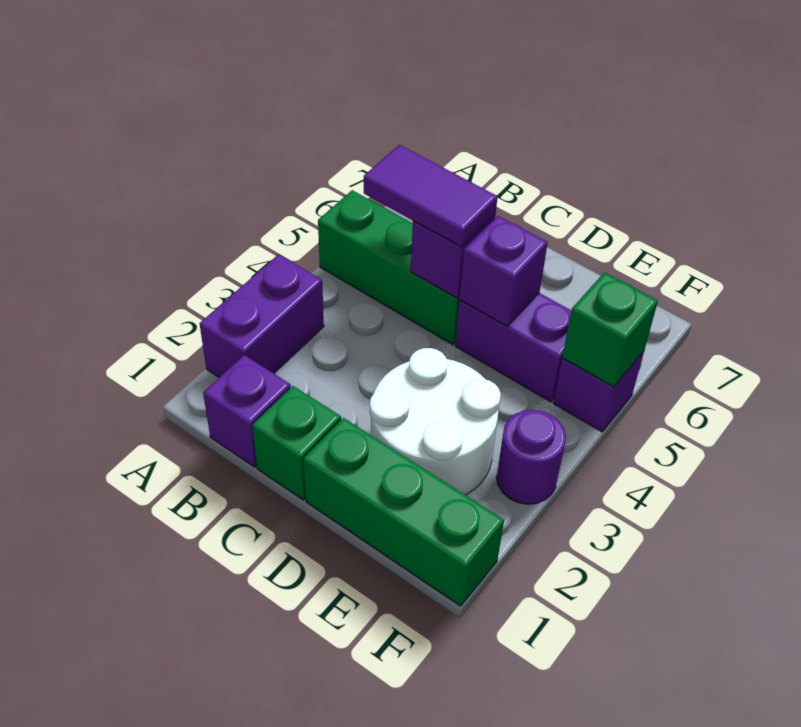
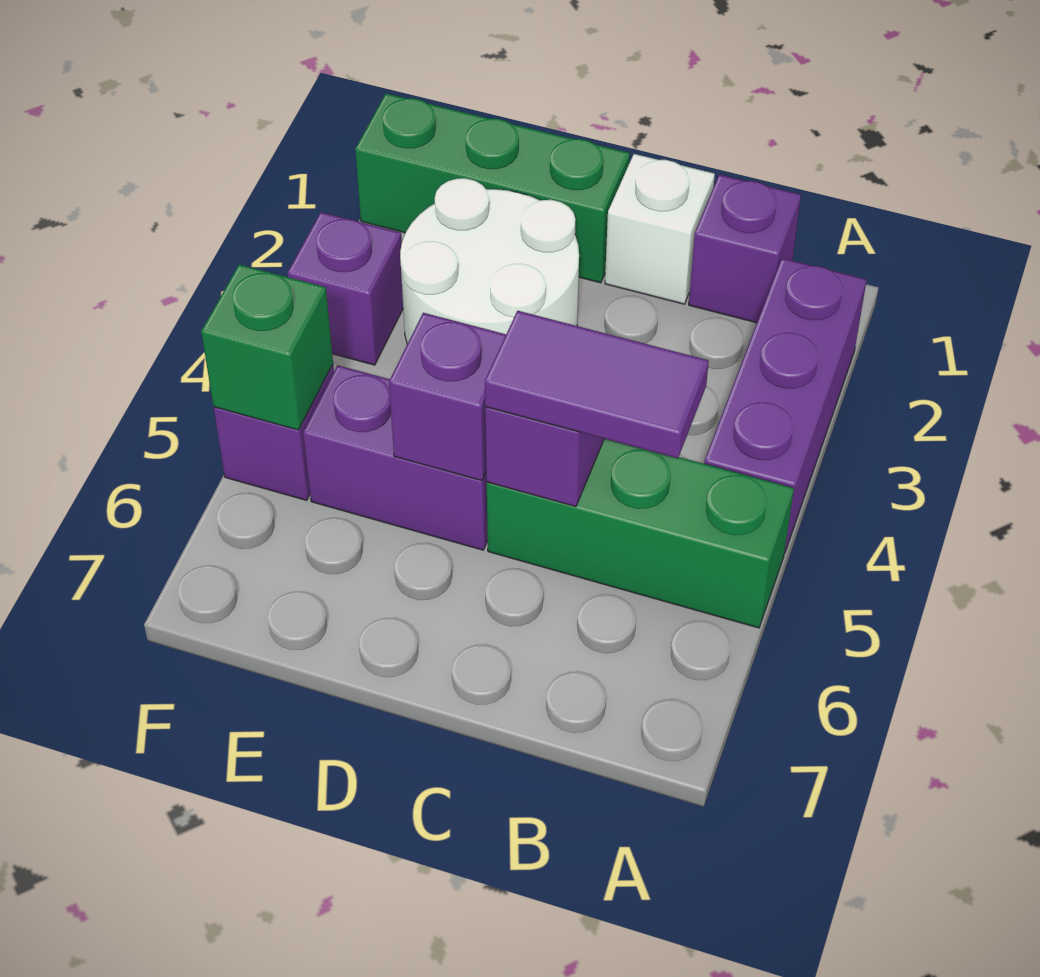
purple brick A2:A3 level 1 -> purple brick A2:A4 level 1
green brick C1 level 1 -> white brick C1 level 1
purple round brick F3 level 1 -> purple brick F3 level 1

